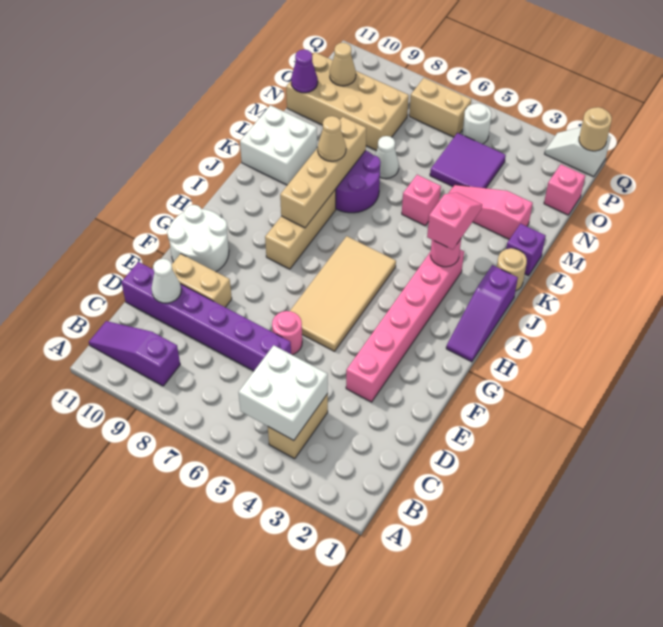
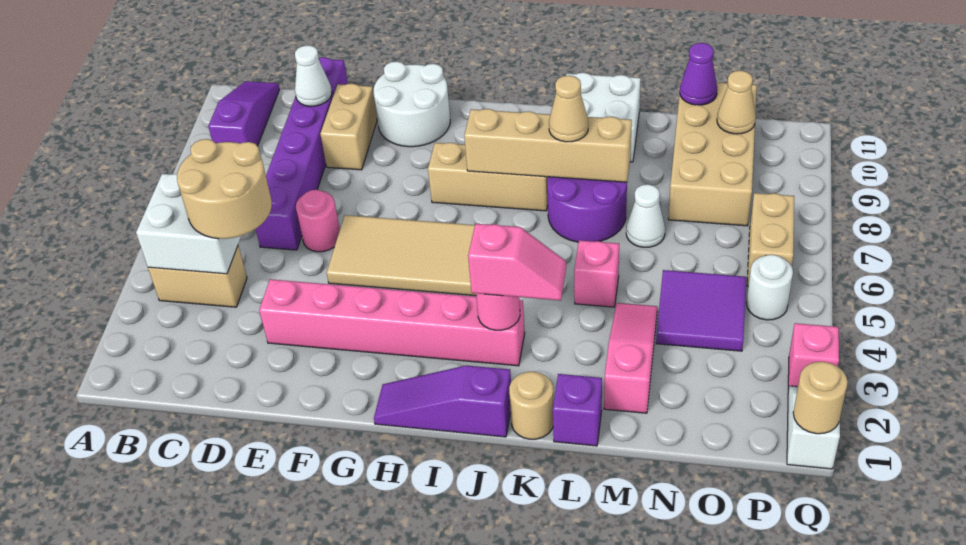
none -> tan round brick C4:D5 level 3
pink brick O1 level 1 -> pink brick Q3 level 1

